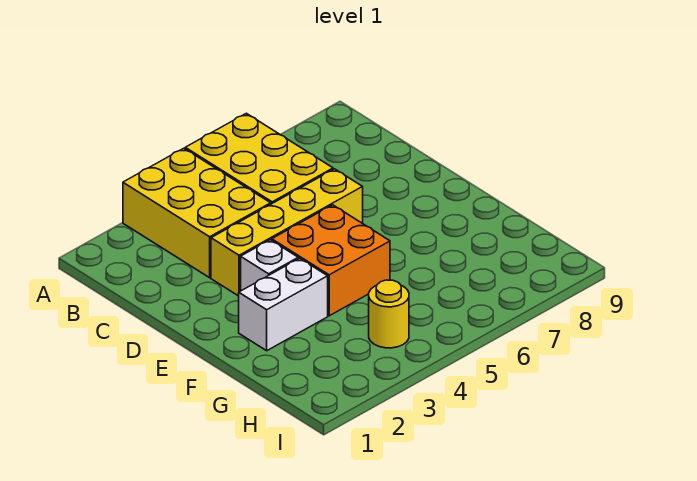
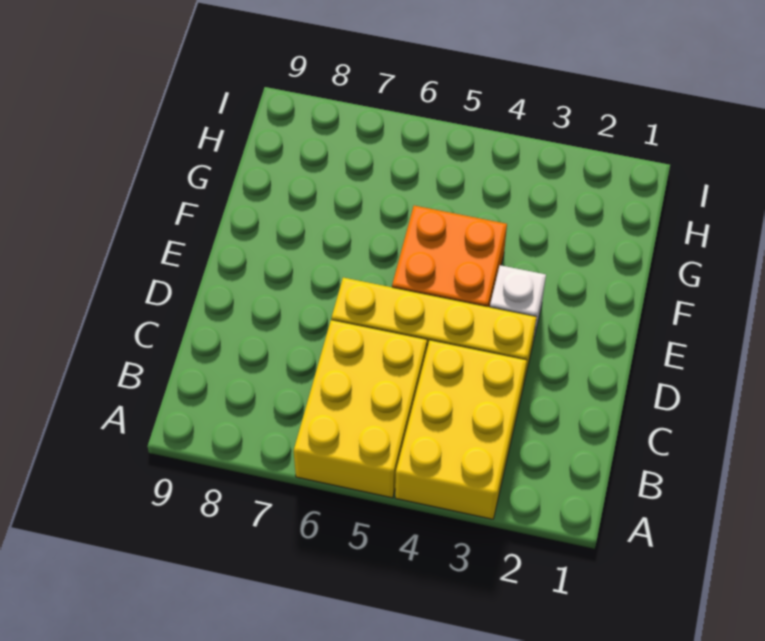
white brick F2:F3 level 1 -> none
yellow round brick H4 level 1 -> none

